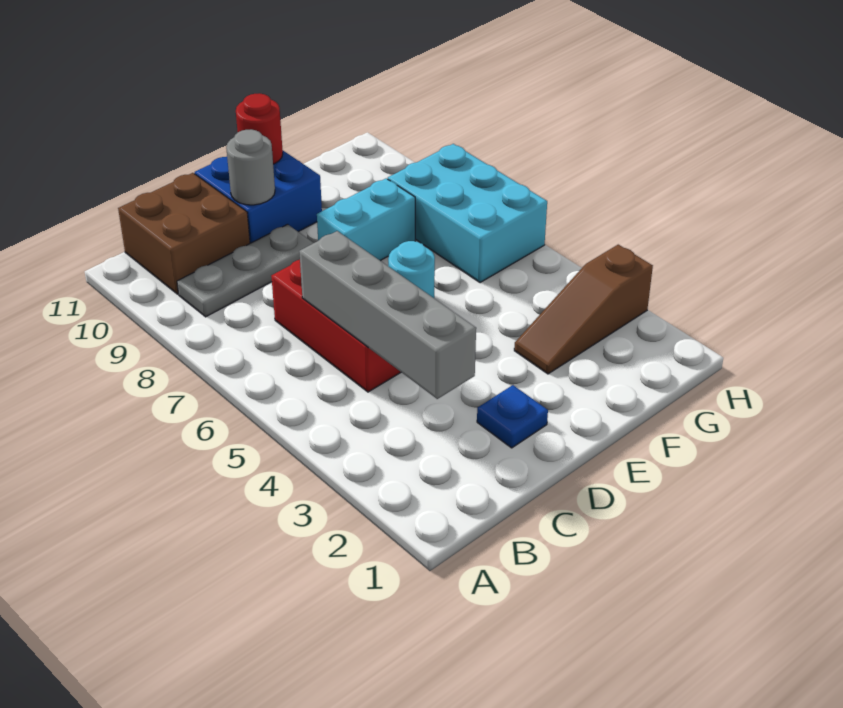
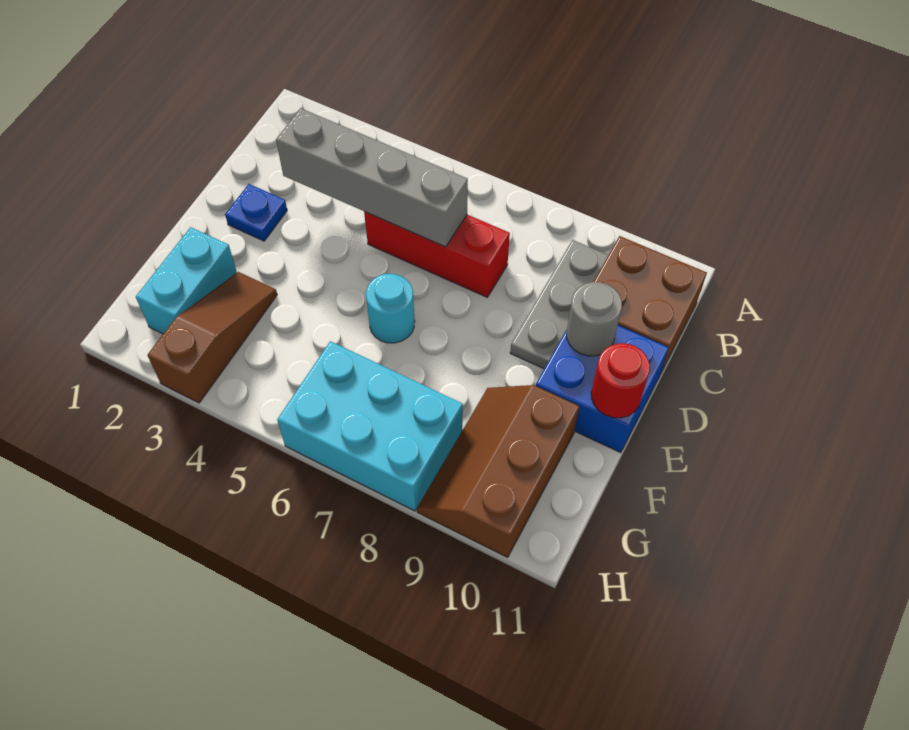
cyan brick E8:F8 level 1 -> cyan brick F2:G2 level 1
none -> brown slope F9:H10 level 1 top 10

